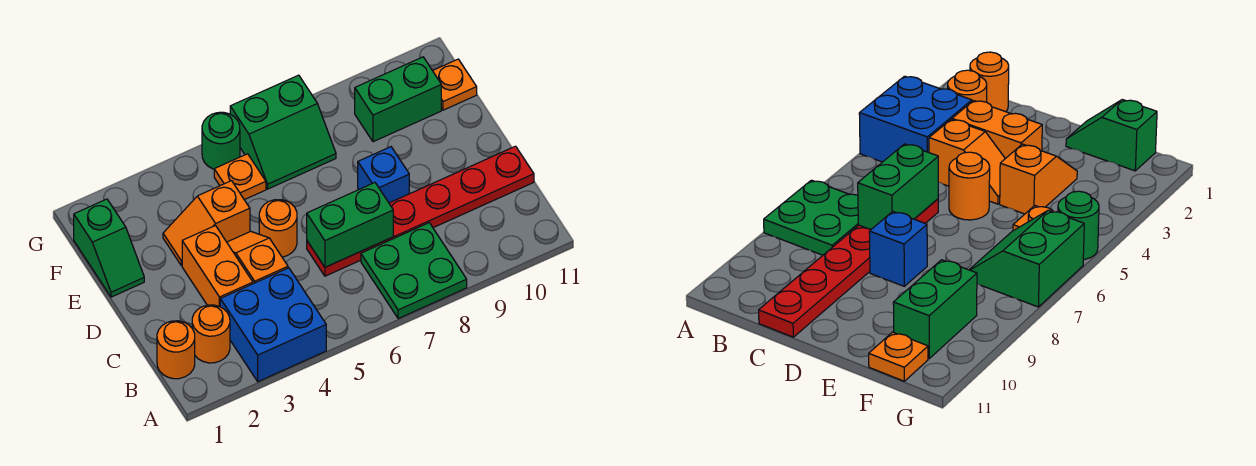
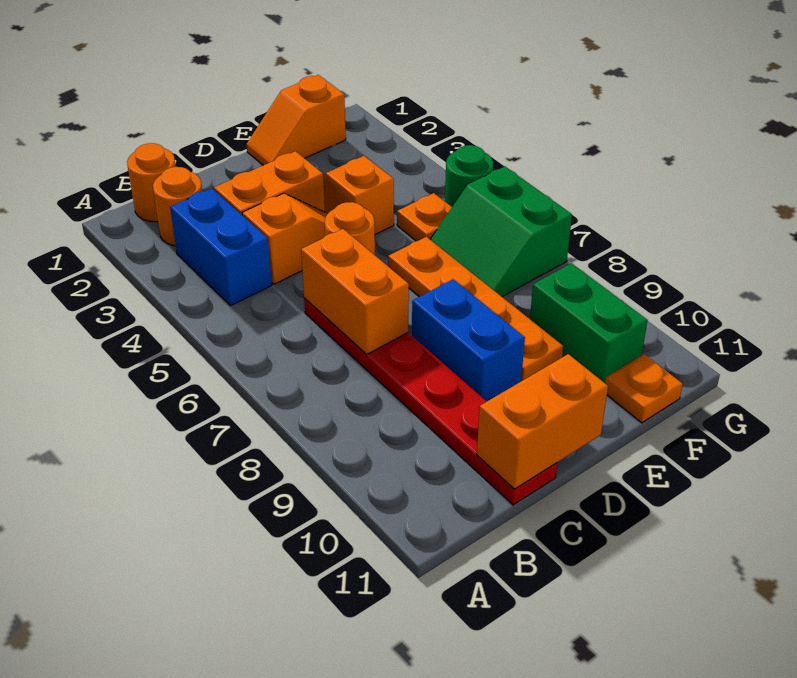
blue brick A3:B4 level 1 -> blue brick B3:B4 level 1
green plate A7:B8 level 1 -> none
green brick C6:C7 level 2 -> orange brick C6:C7 level 2
none -> orange brick C11:D11 level 2
blue brick D8 level 1 -> blue brick D8:D9 level 1
green slope E1:F1 level 1 top F -> orange slope E1:F1 level 1 top F
none -> orange plate E6:E9 level 1

